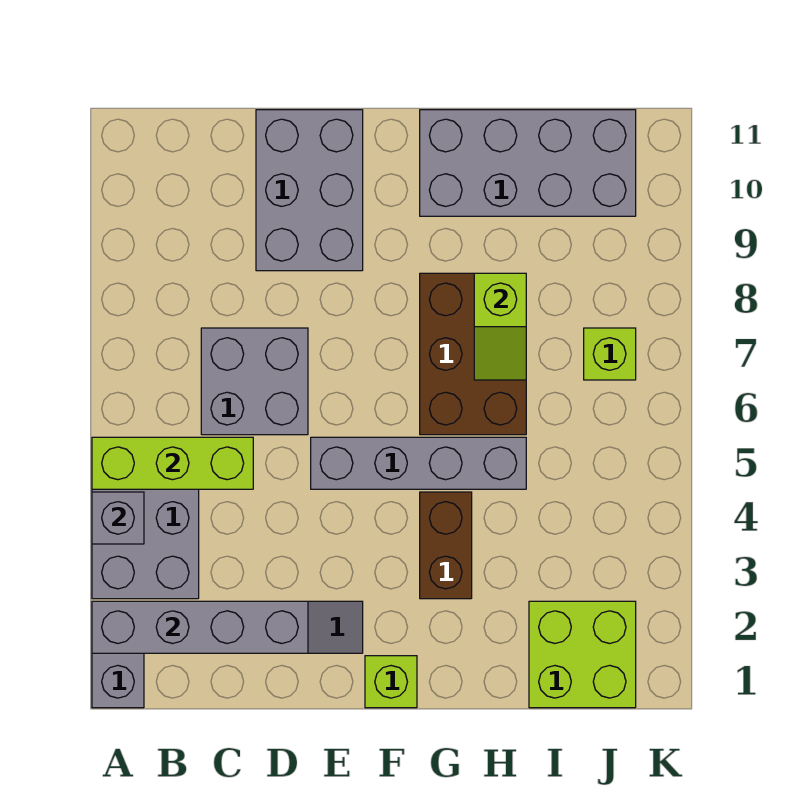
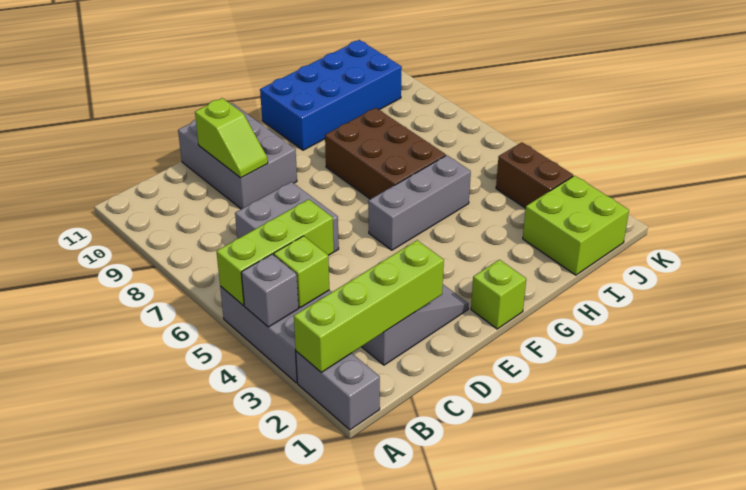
grey brick A2:D2 level 2 -> lime brick A2:D2 level 2
grey brick E5:H5 level 1 -> grey brick F5:H5 level 1
brown brick G3:G4 level 1 -> brown brick J3:J4 level 1
grey brick G10:J11 level 1 -> blue brick G10:J11 level 1
lime slope H7:H8 level 2 top 8 -> lime slope D9:D10 level 2 top 10
lime brick J7 level 1 -> lime brick B4 level 2

